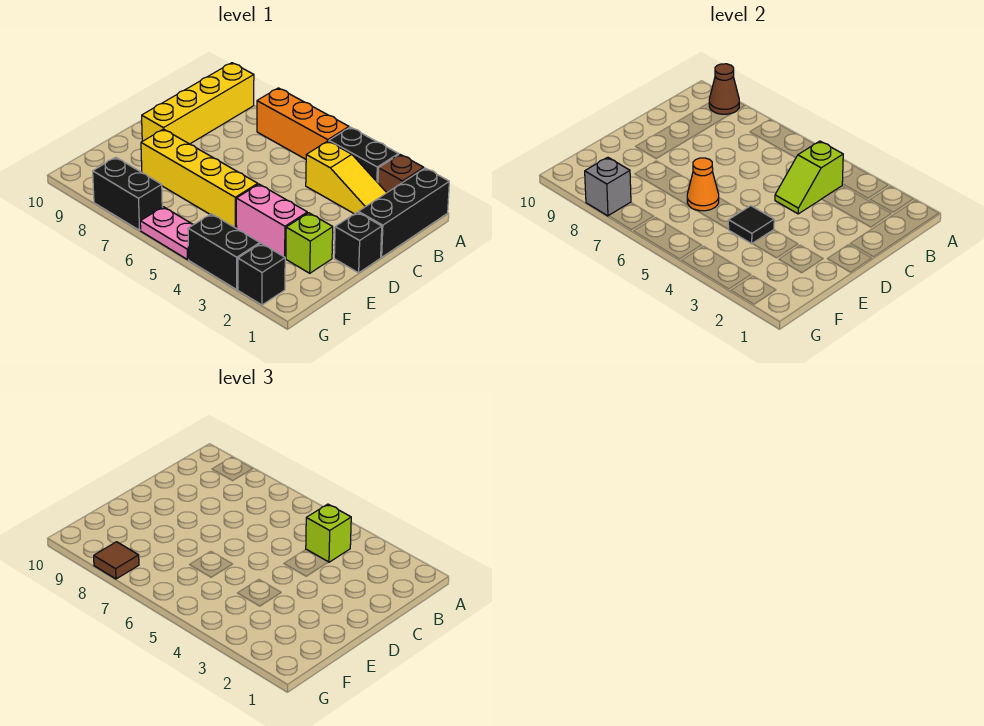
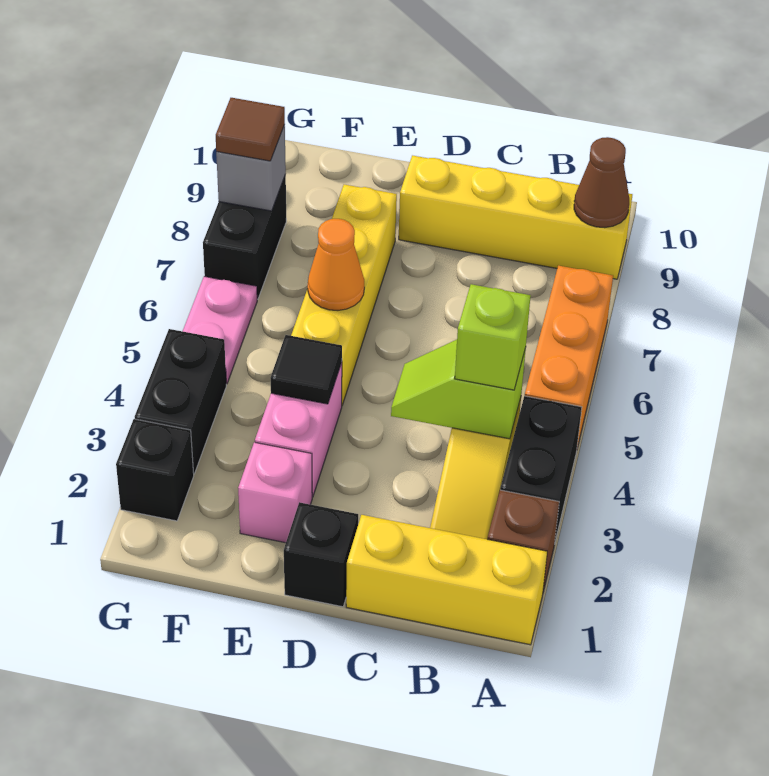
black brick A1:C1 level 1 -> yellow brick A1:C1 level 1
lime brick E2 level 1 -> pink brick E2 level 1

